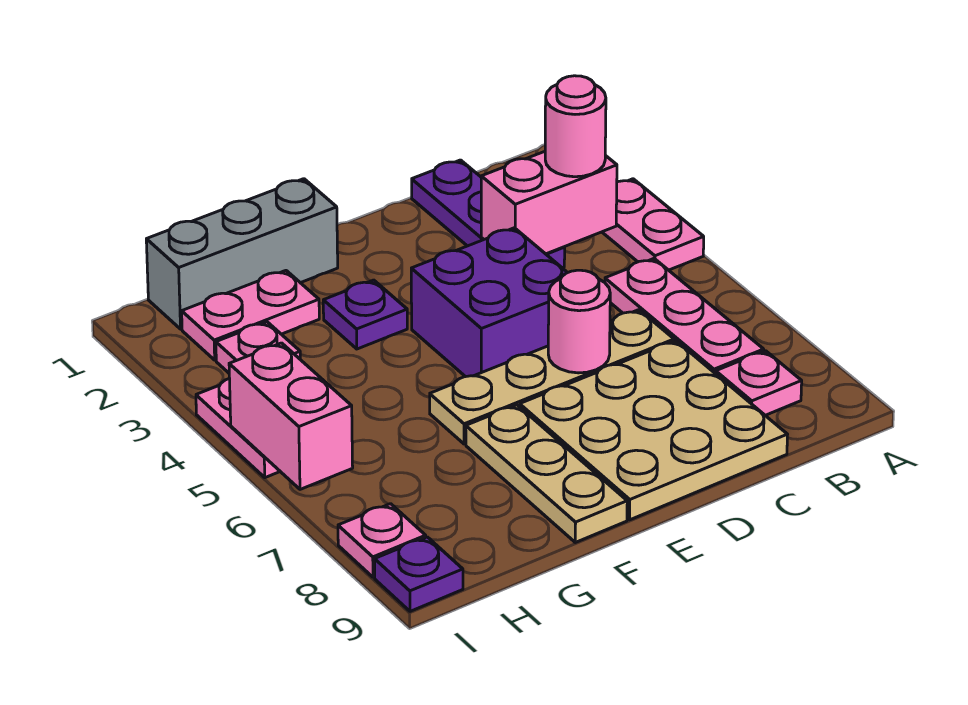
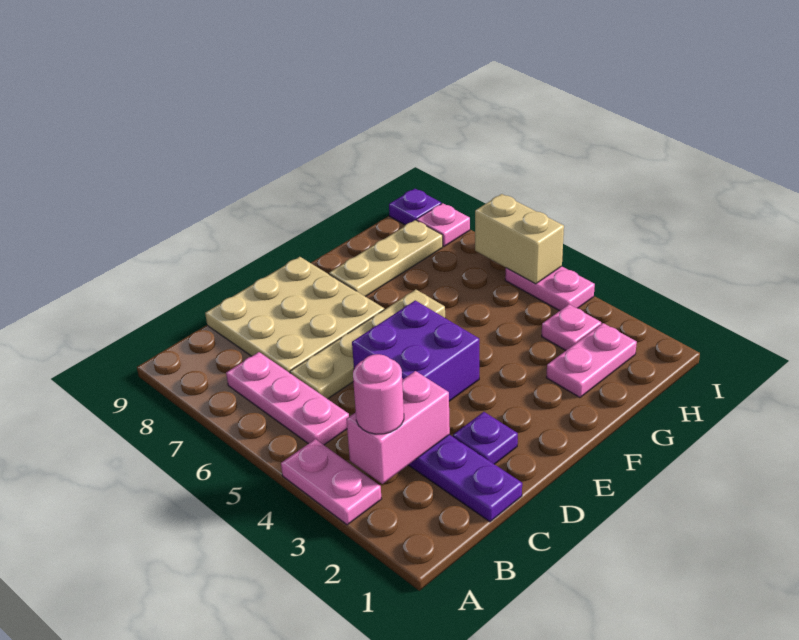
pink plate B8 level 1 -> none
pink round brick D6 level 2 -> none
grey brick F1:H1 level 1 -> none
purple plate F3 level 1 -> purple plate D2 level 1
tan plate F7:F9 level 1 -> tan plate F8:H8 level 1
pink brick I5:I6 level 2 -> tan brick I5:I6 level 2

